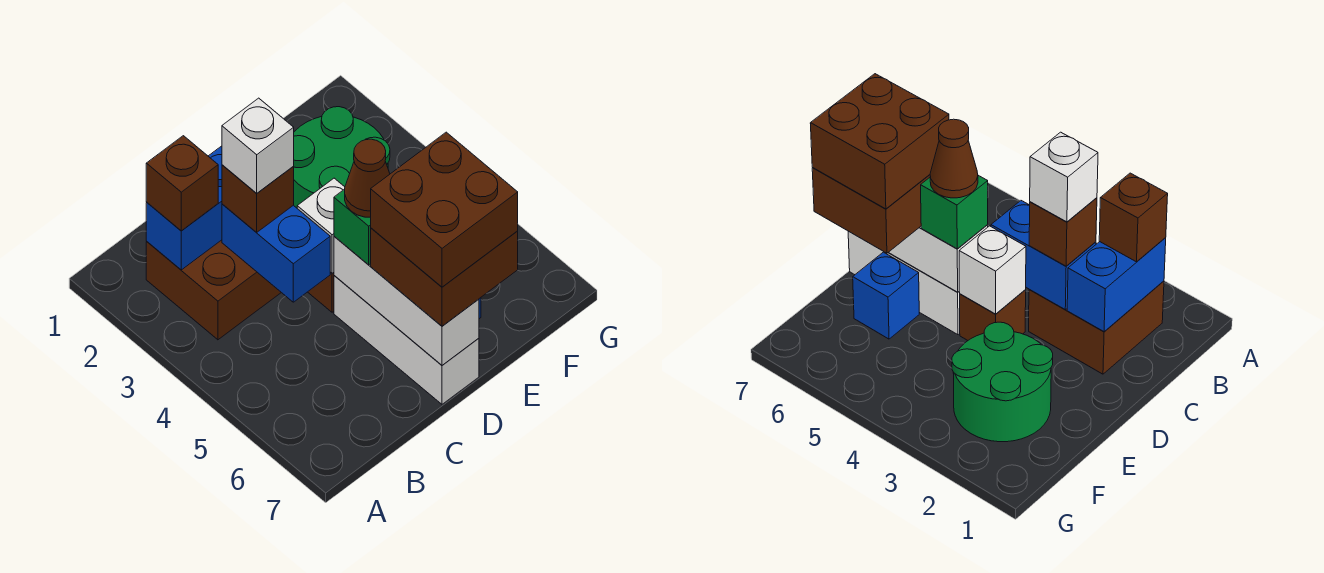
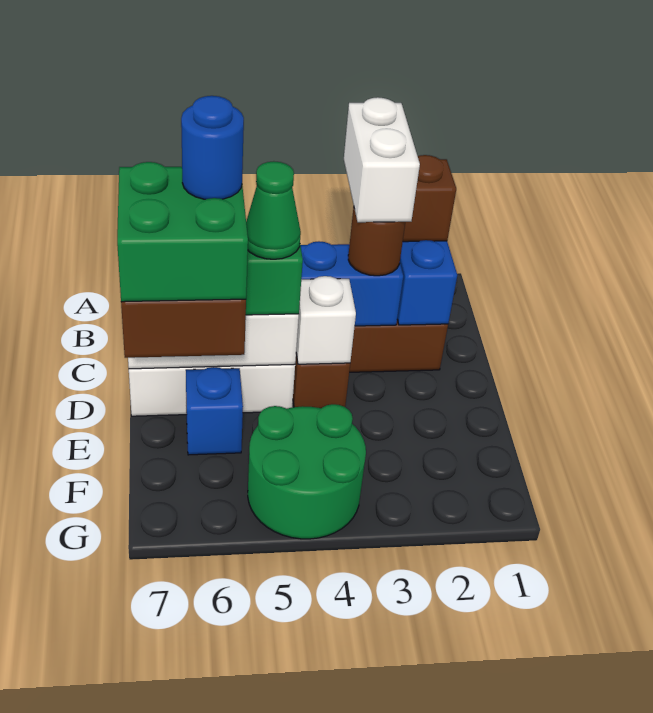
brown brick C3 level 3 -> brown round brick C3 level 3
white brick C3 level 4 -> white brick B3:C3 level 4
brown cone D5 level 4 -> green cone D5 level 4
brown brick D6:E7 level 4 -> green brick D6:E7 level 4
none -> blue round brick D6 level 5
green round brick E2:F3 level 1 -> green round brick F4:G5 level 1

